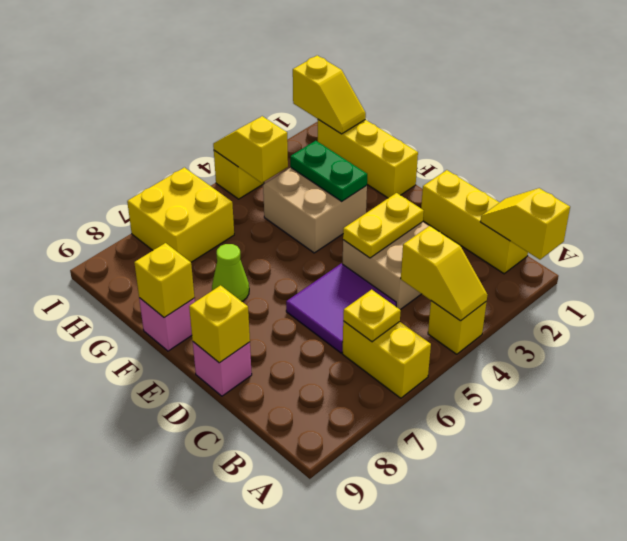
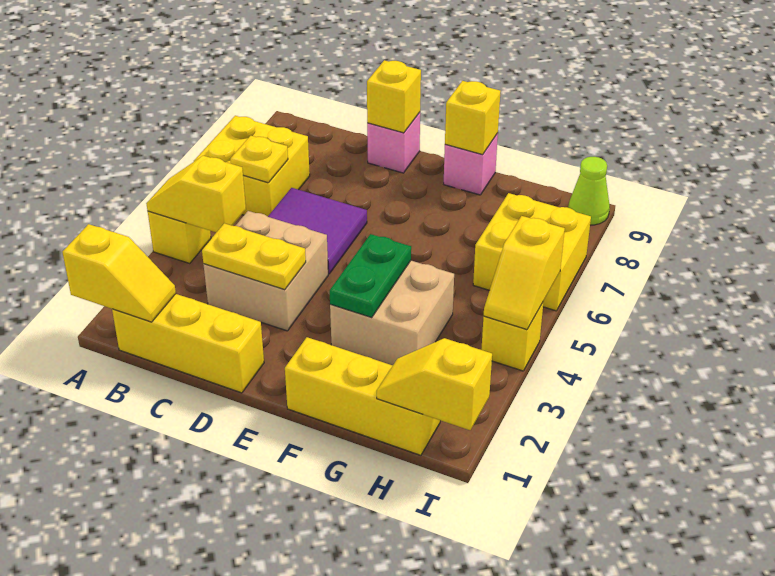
yellow brick A6:B6 level 1 -> yellow brick A6:B7 level 1
yellow plate D3:D4 level 2 -> yellow plate C3:D3 level 2
green plate F3:G3 level 2 -> green plate F3:F4 level 2
lime cone F7 level 1 -> lime cone I9 level 1
yellow slope H4:I4 level 2 top H -> yellow slope I4:I5 level 2 top 5

